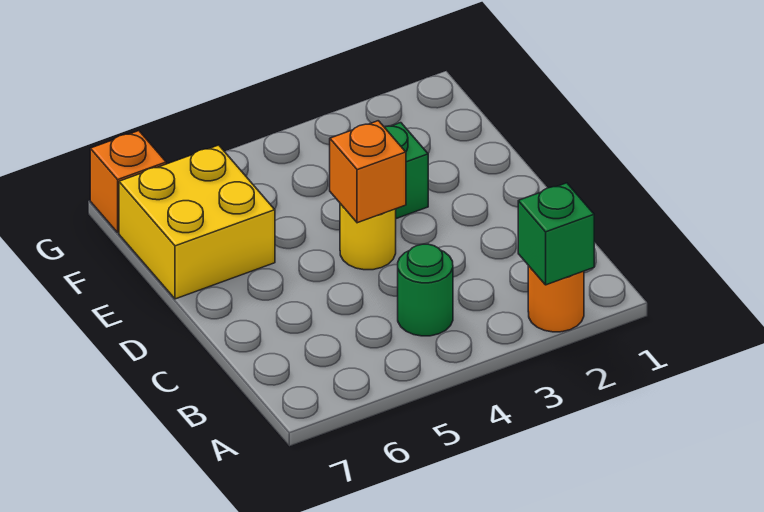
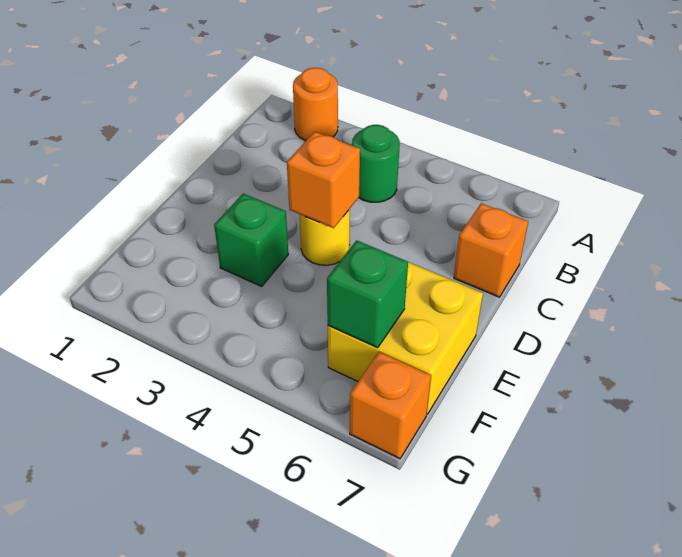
green brick A2 level 2 -> green brick F6 level 2
none -> orange brick C7 level 1

